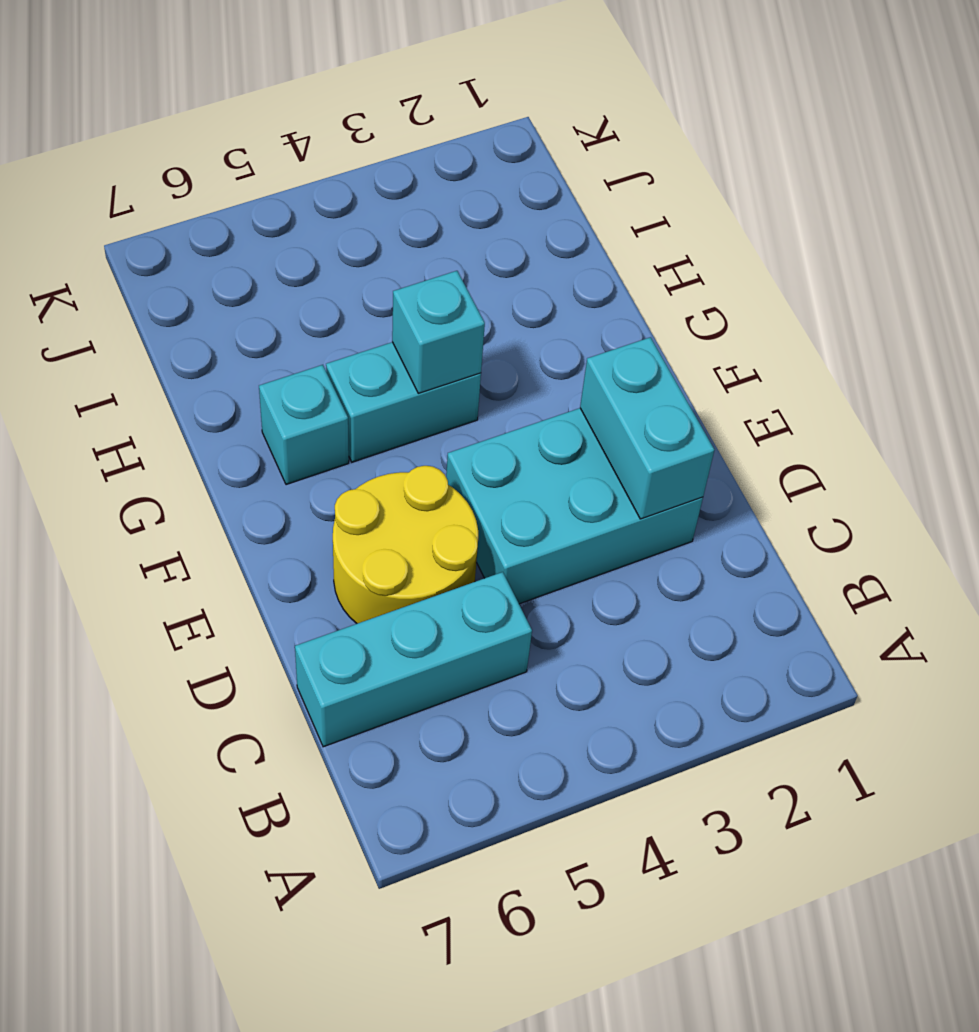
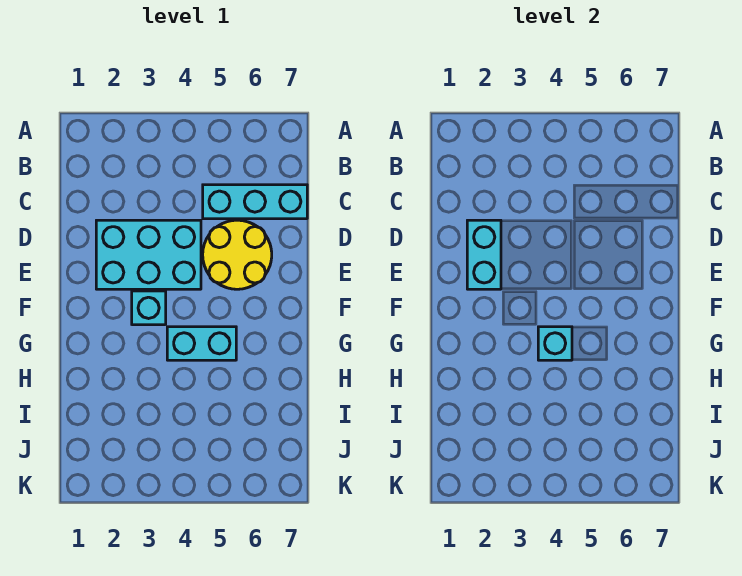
cyan brick G6 level 1 -> cyan brick F3 level 1

